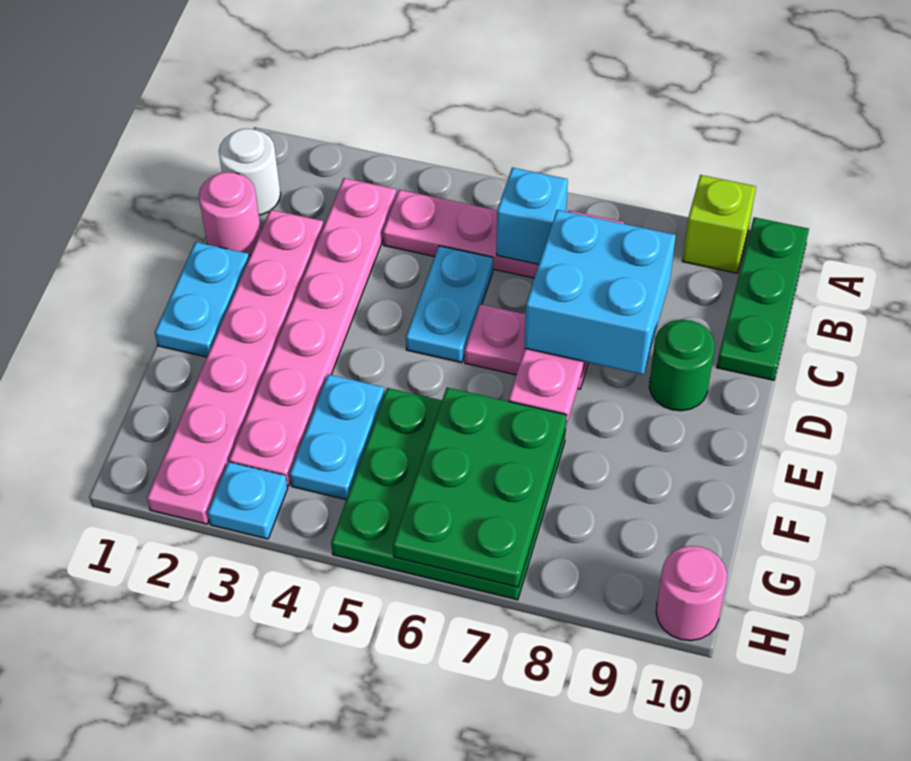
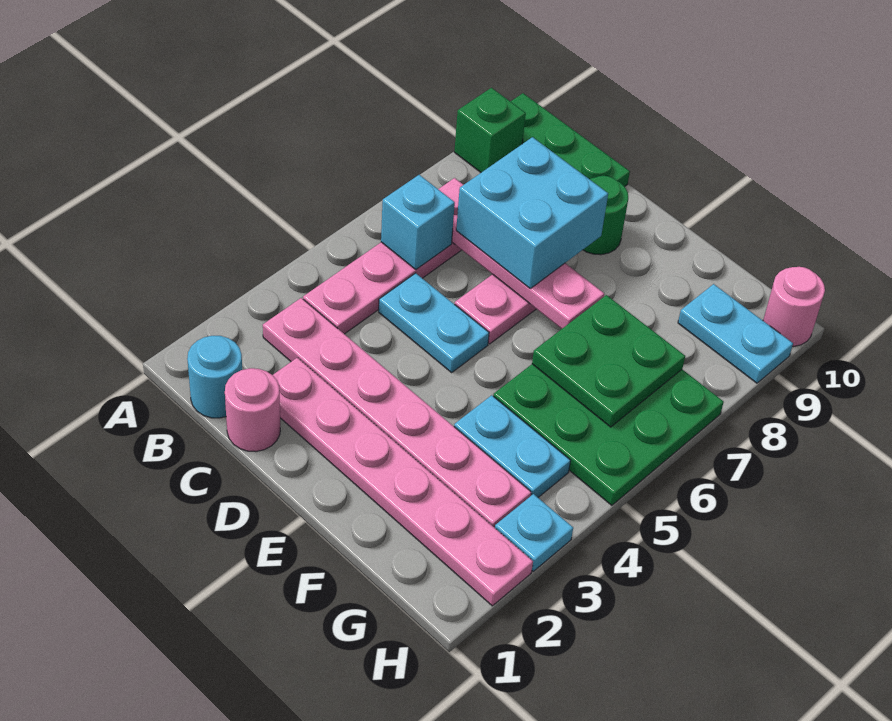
lime brick A9 level 1 -> green brick A9 level 1
white round brick B1 level 1 -> cyan round brick B1 level 1
cyan plate D1:E1 level 1 -> cyan plate G9:H9 level 1
green plate F6:H7 level 2 -> green plate F6:G7 level 2

